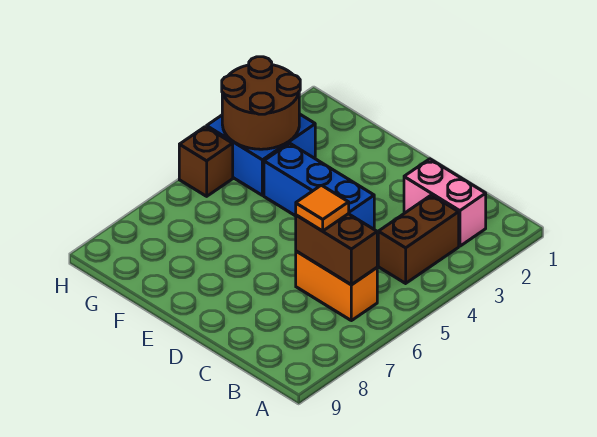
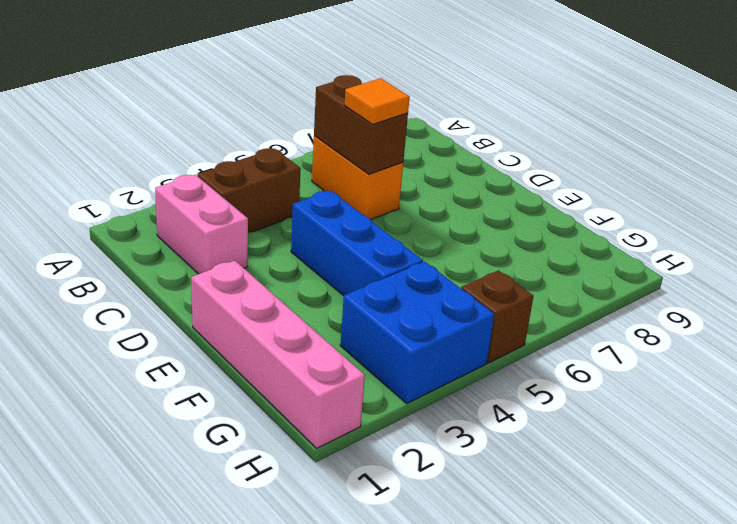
none -> pink brick E1:H1 level 1
brown round brick G3:H4 level 2 -> none

